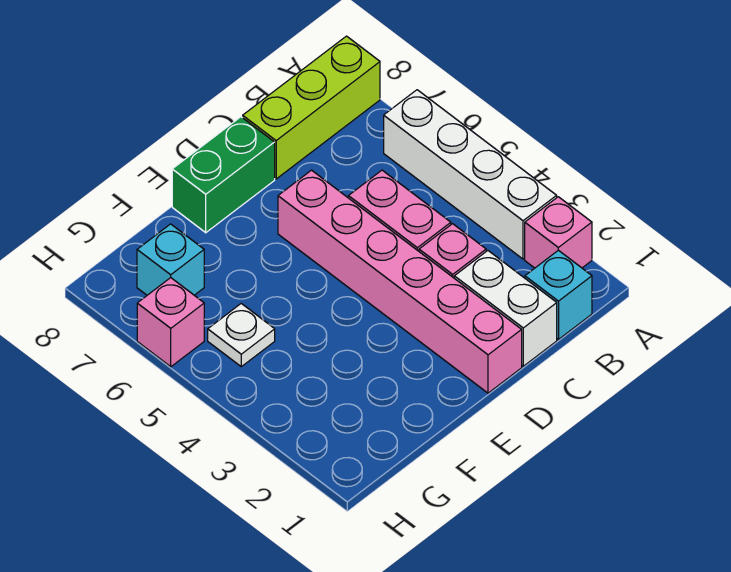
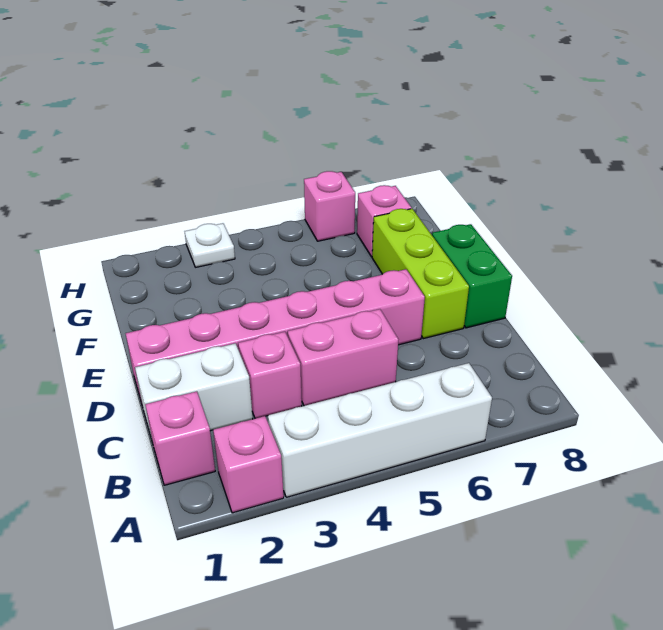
lime brick A8:C8 level 1 -> lime brick D7:F7 level 1
cyan brick B1 level 1 -> pink brick B1 level 1
white plate G5 level 1 -> white plate H3 level 1
cyan brick G7 level 1 -> pink brick G7 level 1

